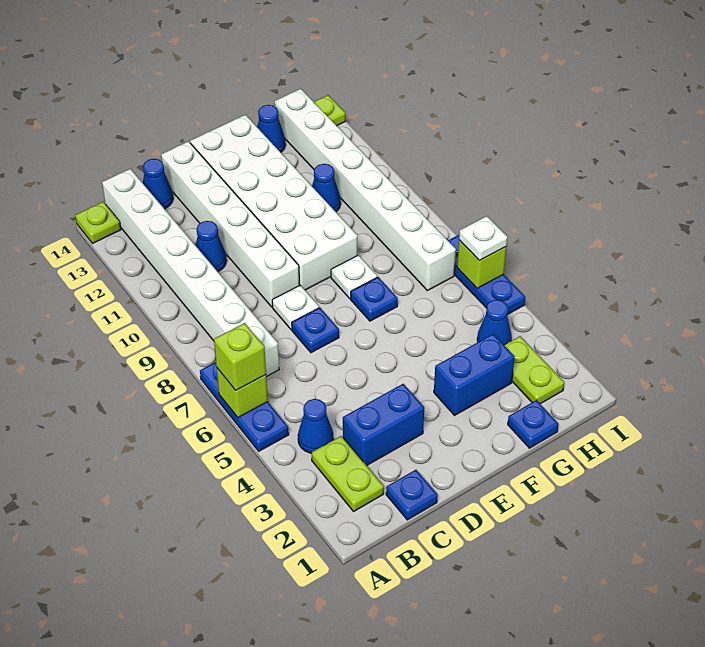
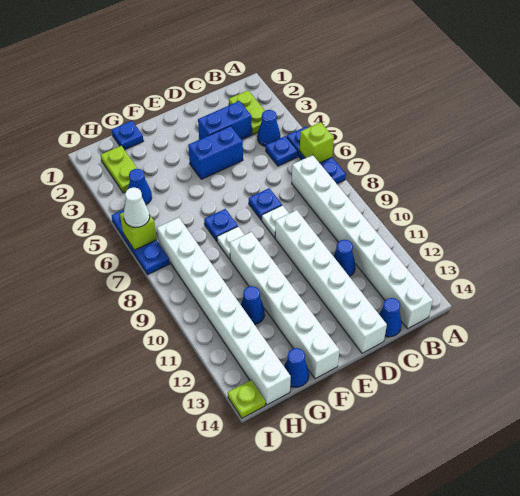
lime brick A6 level 3 -> none
lime plate A14 level 1 -> none
blue plate C1 level 1 -> blue plate B5 level 1
white brick E9:F14 level 1 -> white brick F9:F14 level 1
blue brick F3:G3 level 1 -> blue brick D4:E4 level 1
white plate I6 level 3 -> white cone I6 level 3

